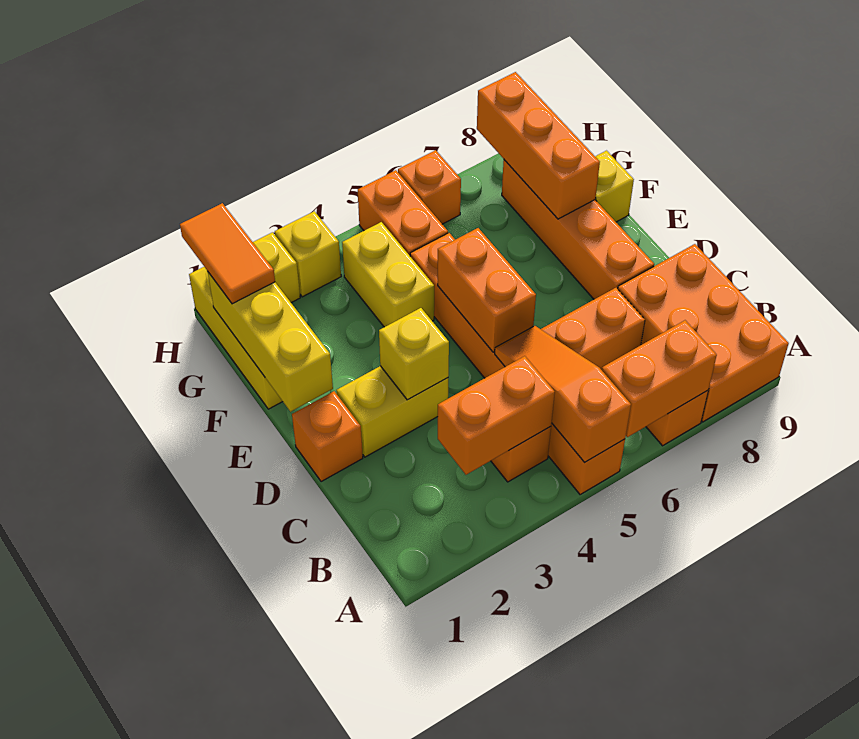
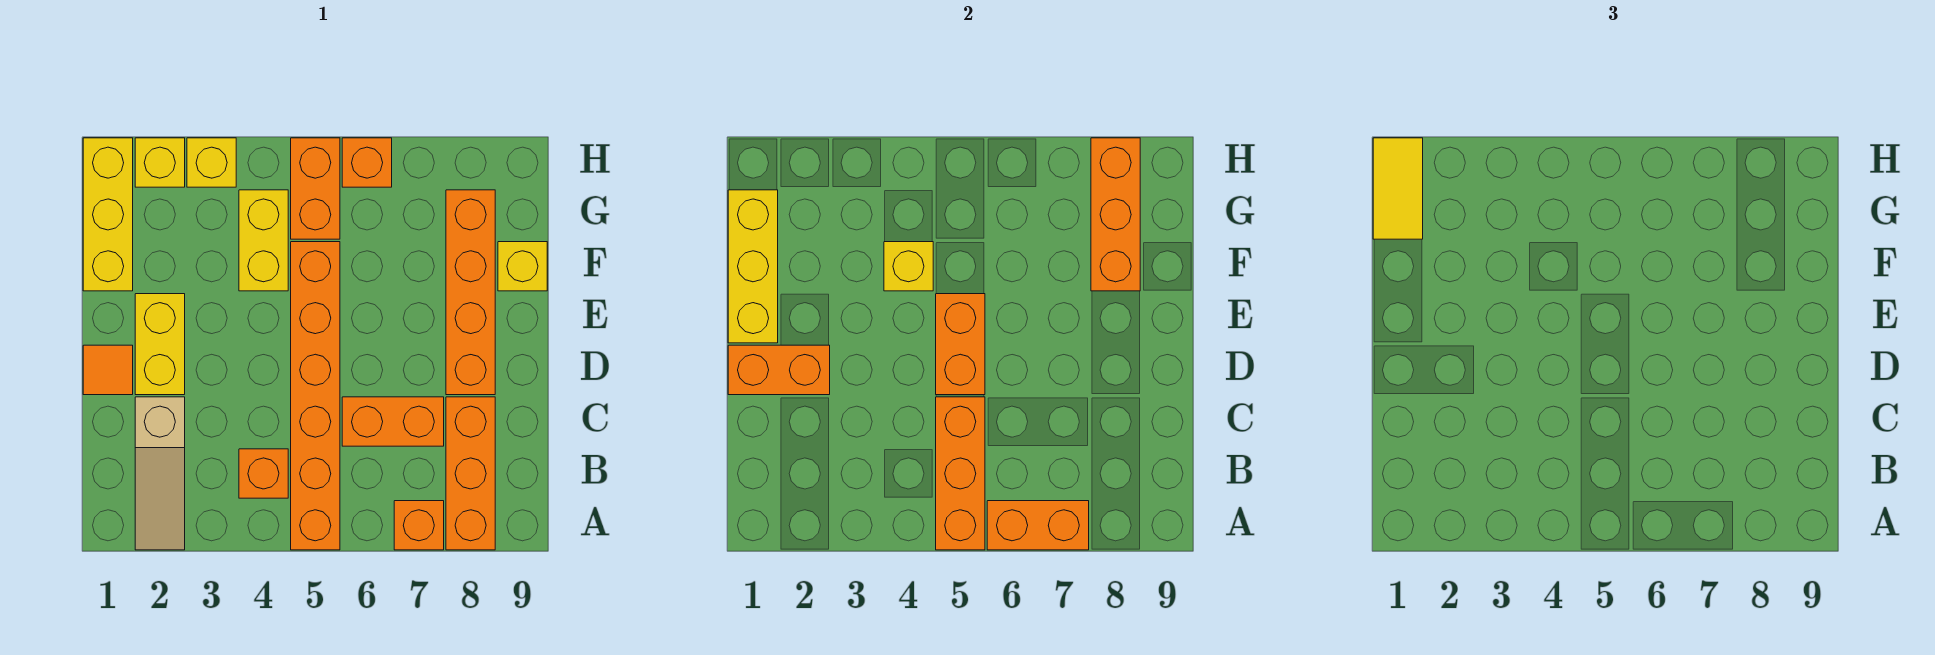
none -> tan slope A2:C2 level 1 top C
orange slope A5:C5 level 2 top A -> orange brick A5:C5 level 2
orange brick A8:C9 level 1 -> orange brick A8:C8 level 1
orange brick B3:B4 level 2 -> orange brick D1:D2 level 2
orange brick D1 level 1 -> orange tile D1 level 1
yellow brick D2:D3 level 1 -> yellow brick D2:E2 level 1
yellow brick D3 level 2 -> yellow brick F4 level 2
orange tile G1:H1 level 3 -> yellow tile G1:H1 level 3

